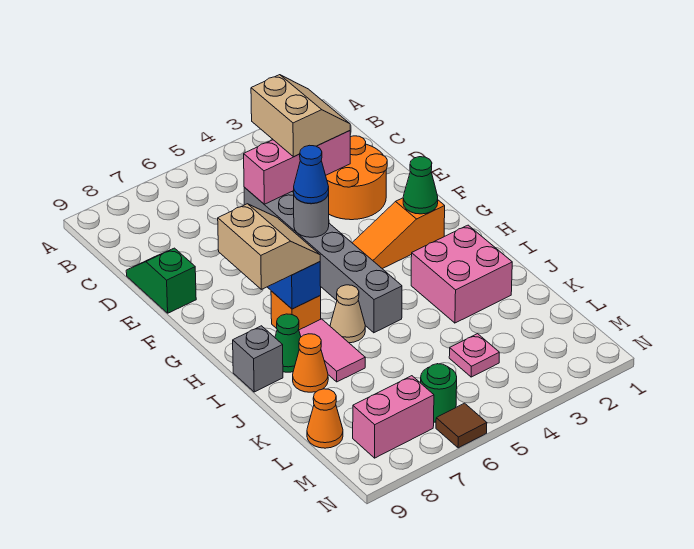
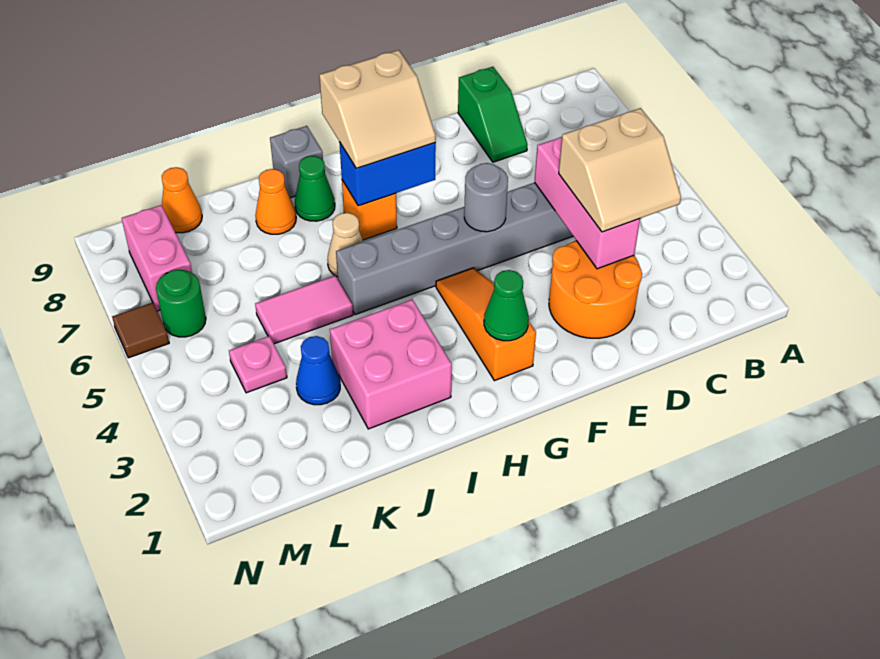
green slope D9:E9 level 1 top E -> green slope D8:D9 level 1 top 9
blue cone F5 level 3 -> blue cone K3 level 1
pink tile I7:J7 level 1 -> pink tile J5:K5 level 1

